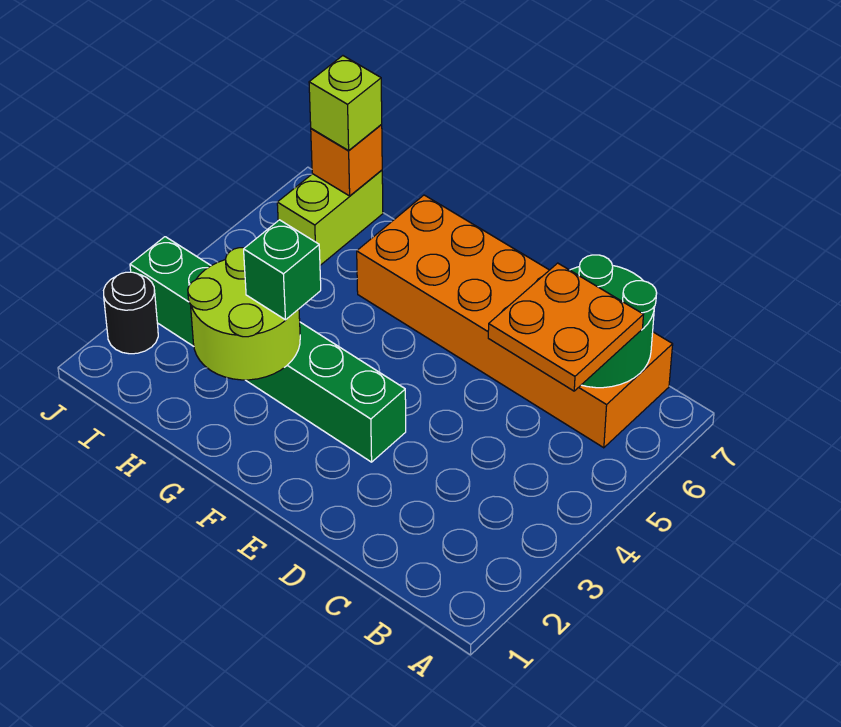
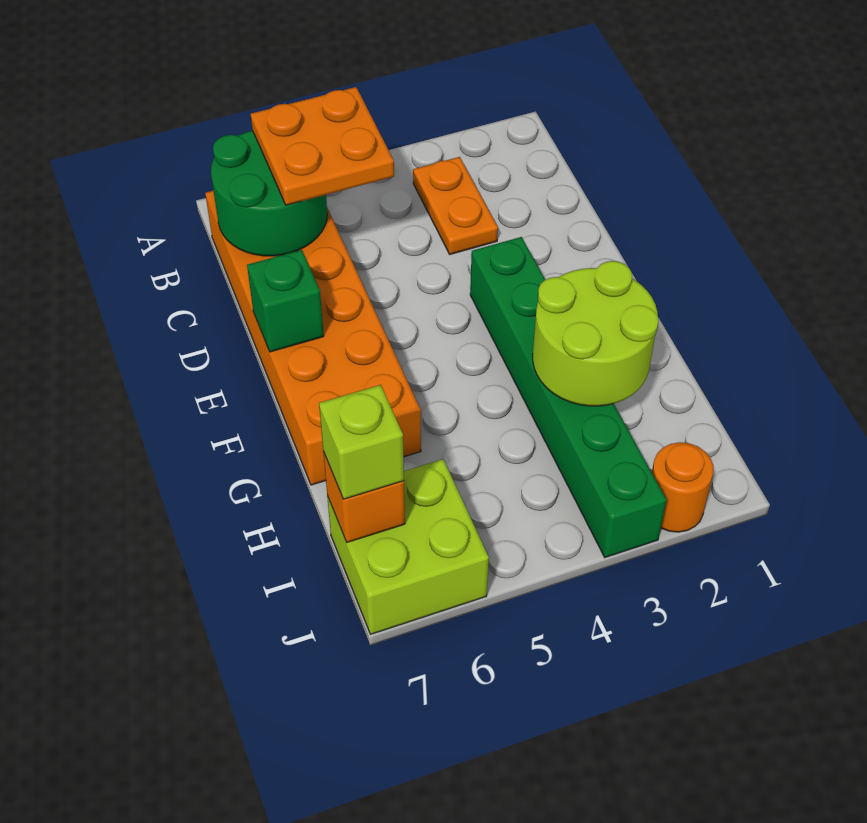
none -> orange plate B3:C3 level 1
green brick G3 level 3 -> green brick E7 level 2
lime brick I6:I7 level 1 -> lime brick I6:J7 level 1
black round brick J2 level 1 -> orange round brick J2 level 1

